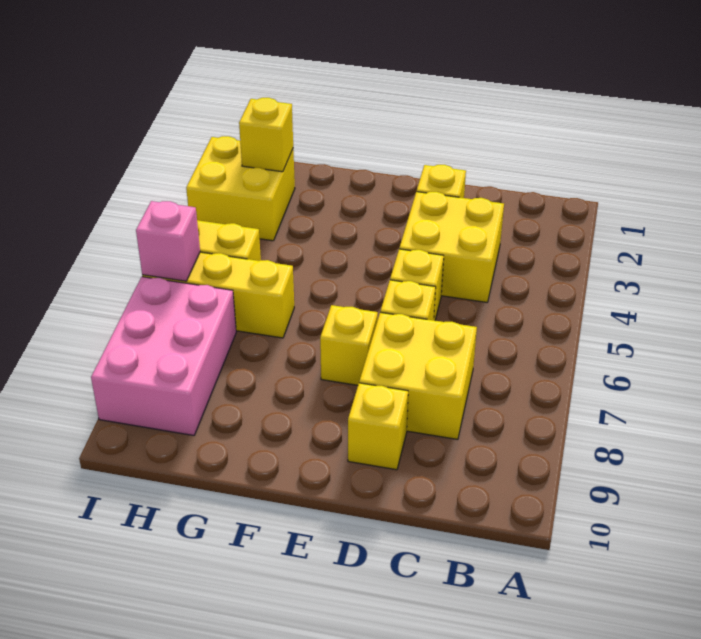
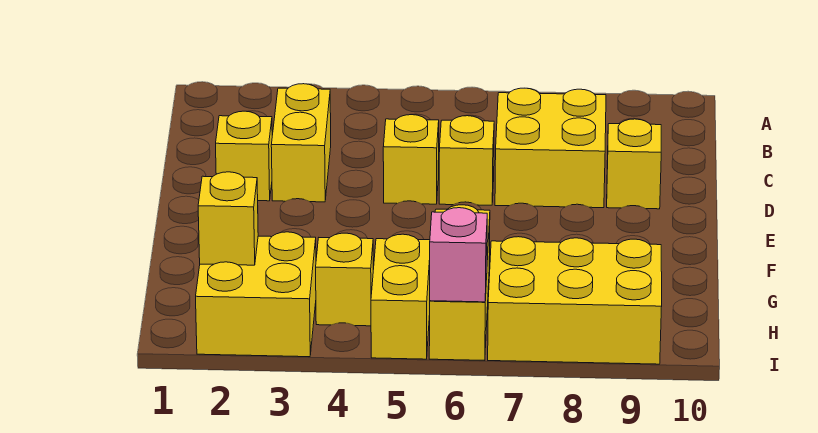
yellow brick C3:D4 level 1 -> yellow brick C3:D3 level 1
yellow brick E7 level 1 -> yellow brick H4 level 1
pink brick H7:I9 level 1 -> yellow brick H7:I9 level 1

